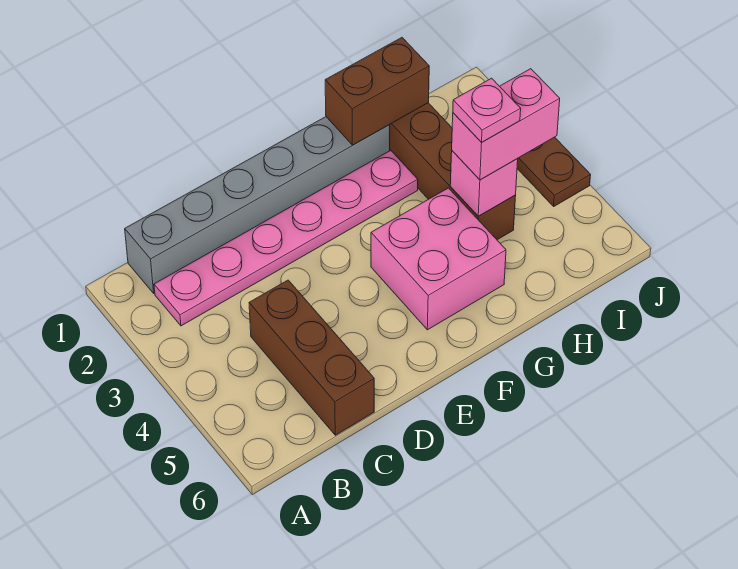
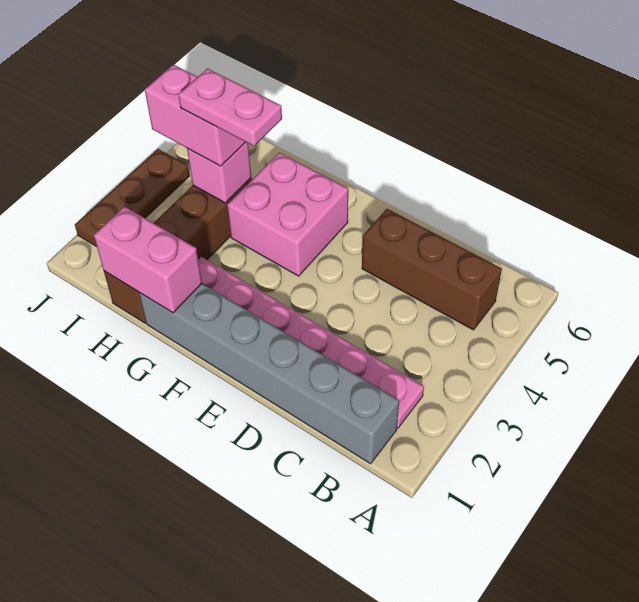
brown brick C4:C6 level 1 -> brown brick B5:D5 level 1
brown brick G1:H1 level 2 -> pink brick G1:H1 level 2
pink plate H4 level 4 -> pink plate G4:H4 level 4

